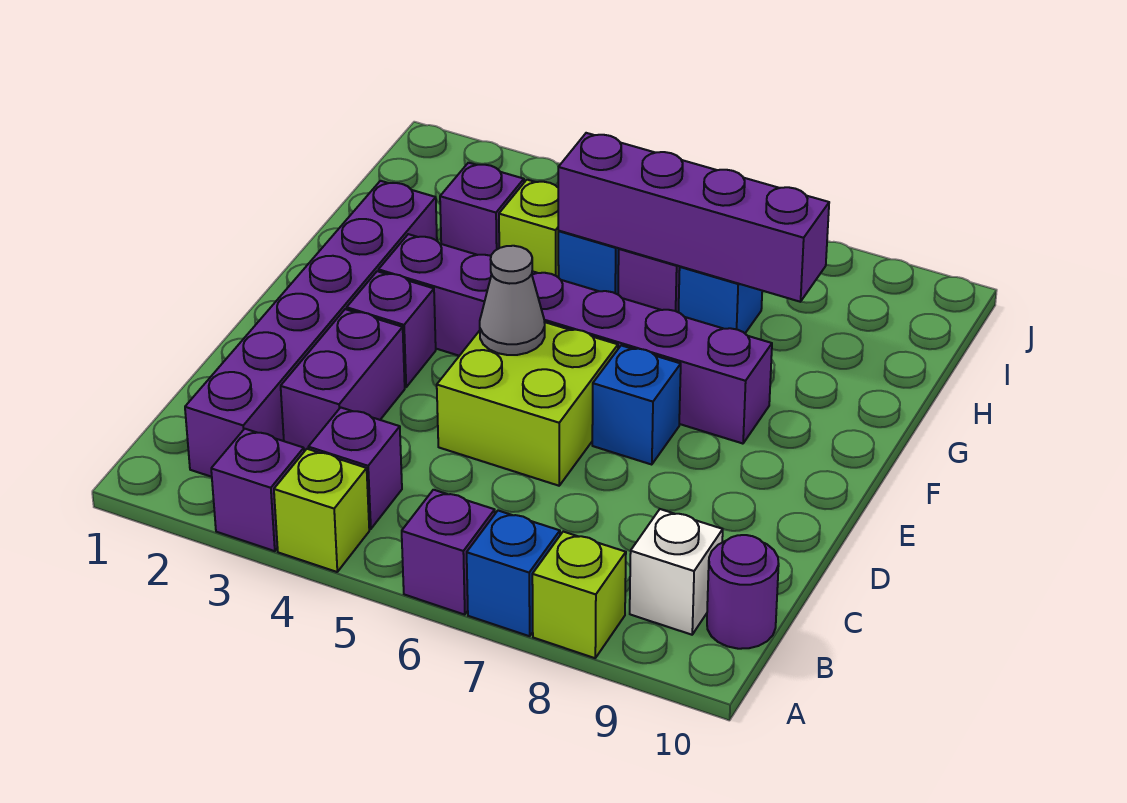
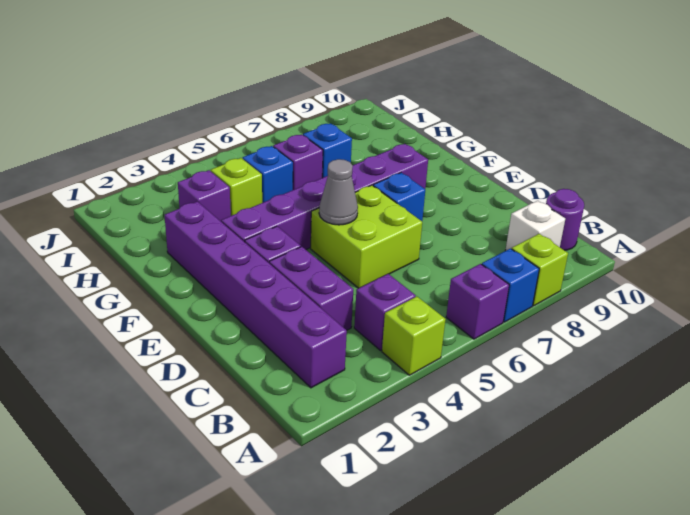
purple brick A3 level 1 -> none
purple brick H5:H8 level 2 -> none

